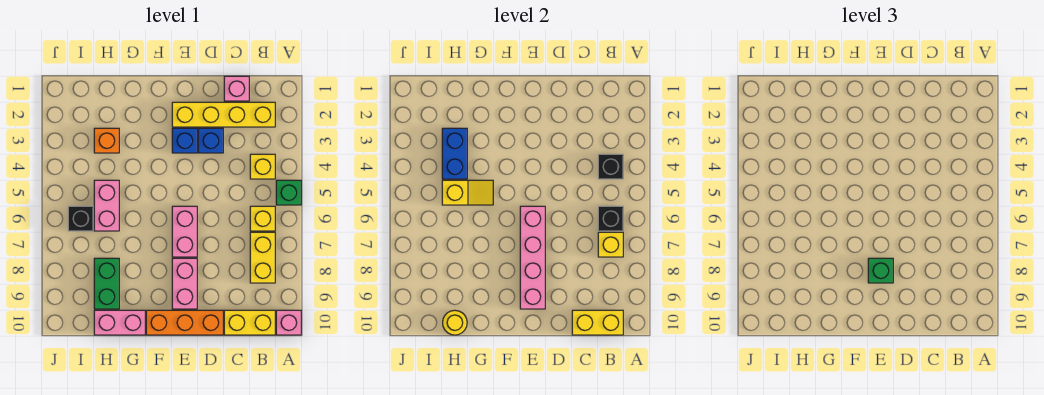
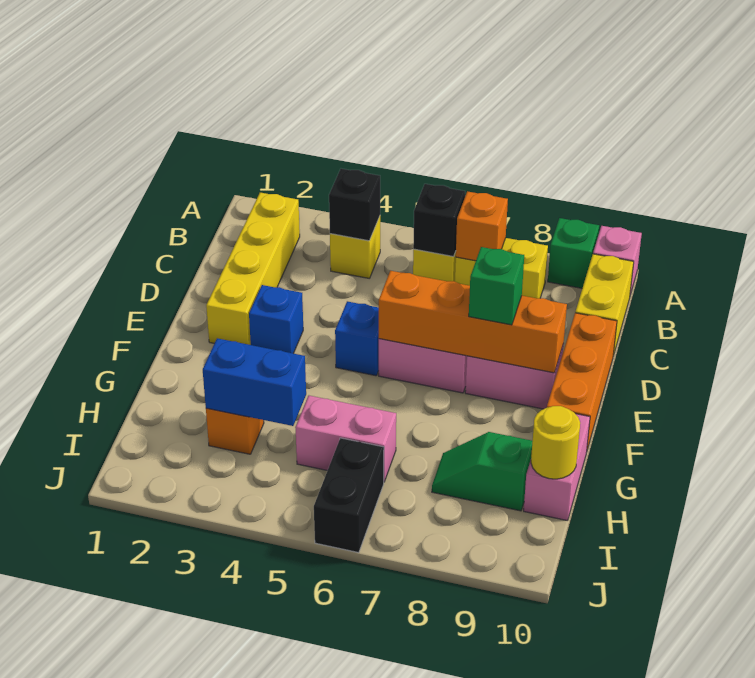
green brick A5 level 1 -> green brick A9 level 1
yellow brick B7 level 2 -> orange brick B7 level 2
yellow brick B10:C10 level 2 -> none
pink brick C1 level 1 -> none
blue brick D3 level 1 -> blue brick E5 level 1
pink brick E6:E9 level 2 -> orange brick E6:E9 level 2
yellow slope G5:H5 level 2 top H -> none
green brick H8:H9 level 1 -> green slope H8:H9 level 1 top 9
black brick I6 level 1 -> black brick I6:J6 level 1

